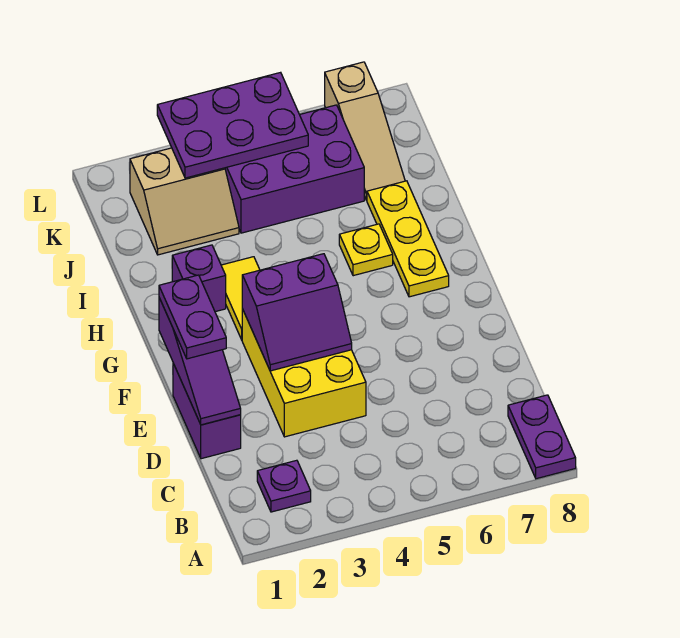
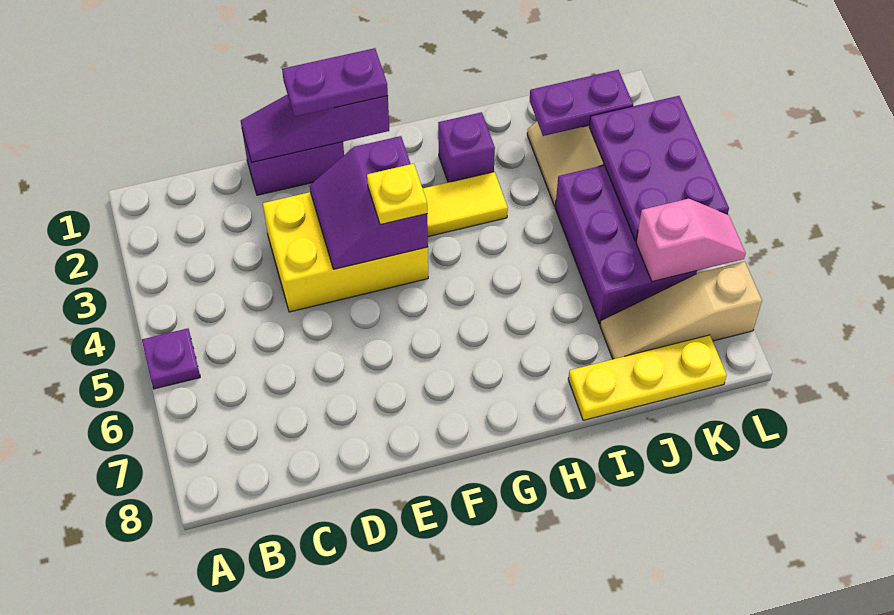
purple plate A8:B8 level 1 -> purple plate J2:K2 level 2
purple plate B2 level 1 -> purple plate A5 level 1
yellow plate G7:I7 level 1 -> yellow plate I8:K8 level 1
yellow plate H6 level 1 -> yellow plate F4 level 3
none -> pink slope K6:L6 level 2 top K

